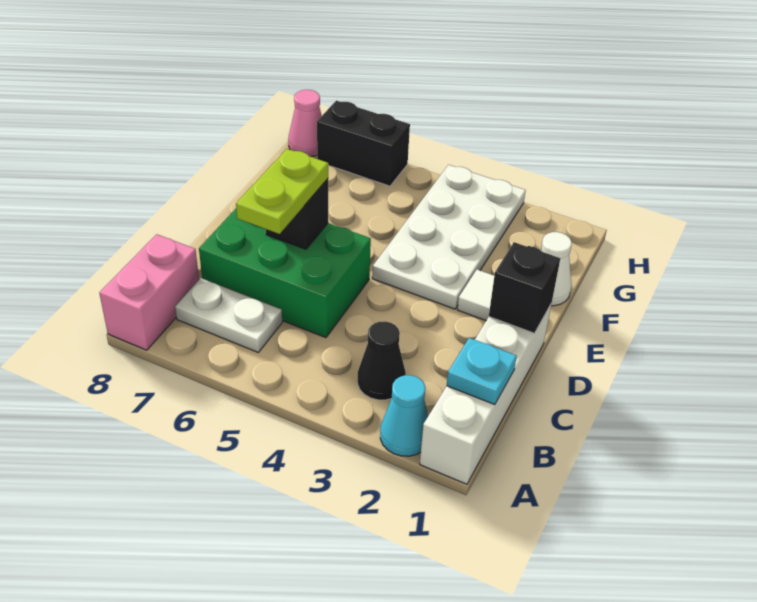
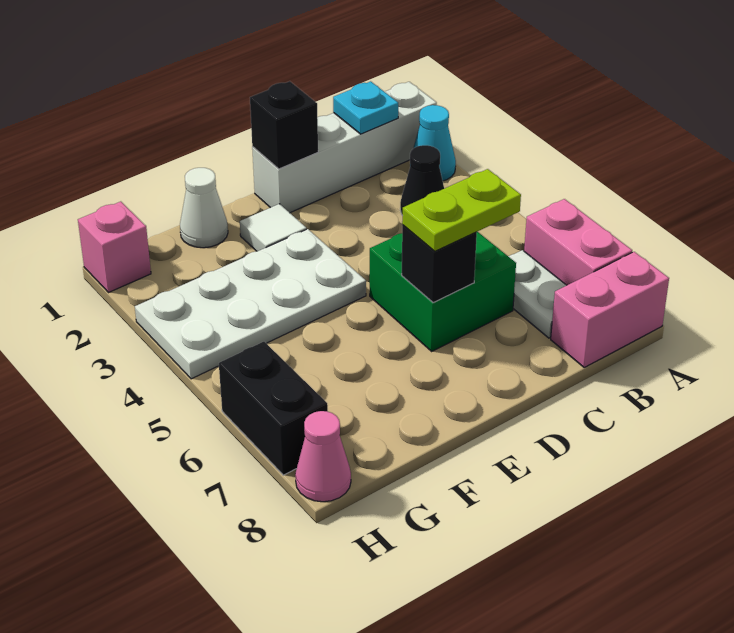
none -> pink brick A6:A7 level 1
green brick C5:D7 level 1 -> green brick C5:D6 level 1
none -> pink brick H1 level 1

